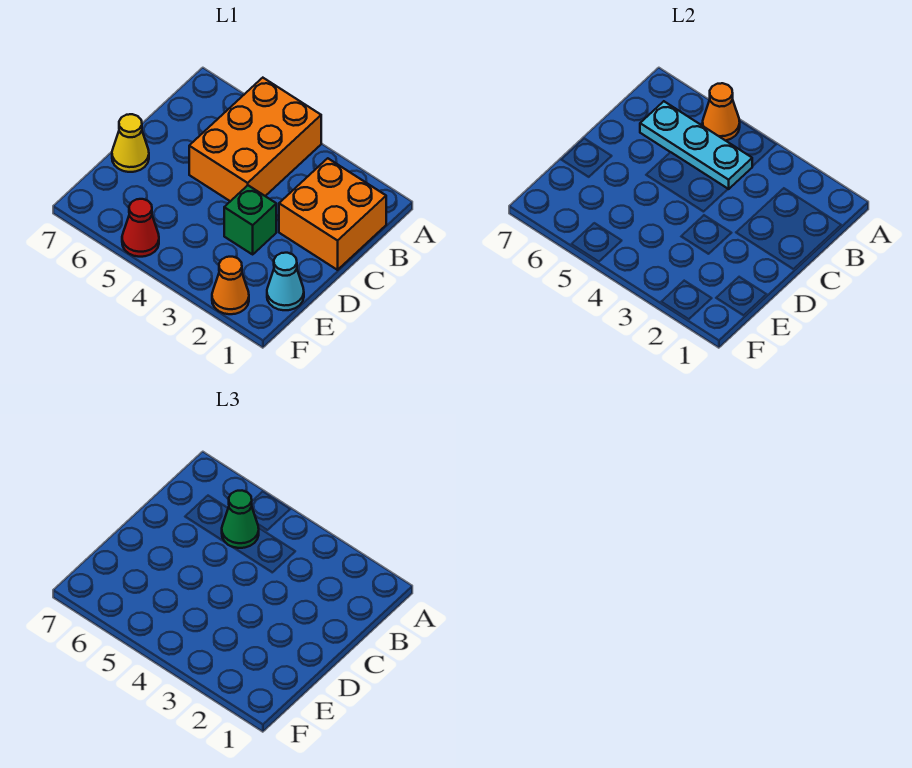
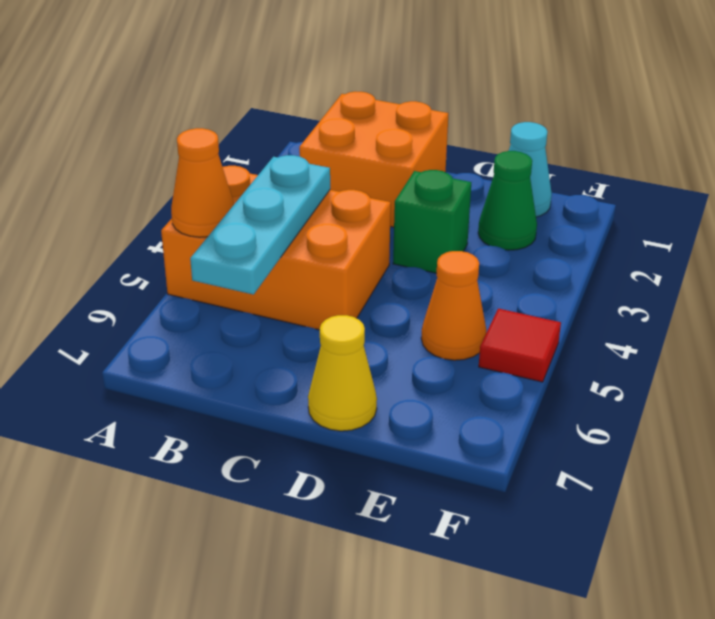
green cone B5 level 3 -> green cone E2 level 1
orange cone F2 level 1 -> orange cone E5 level 1
red cone F5 level 1 -> red tile F5 level 1

